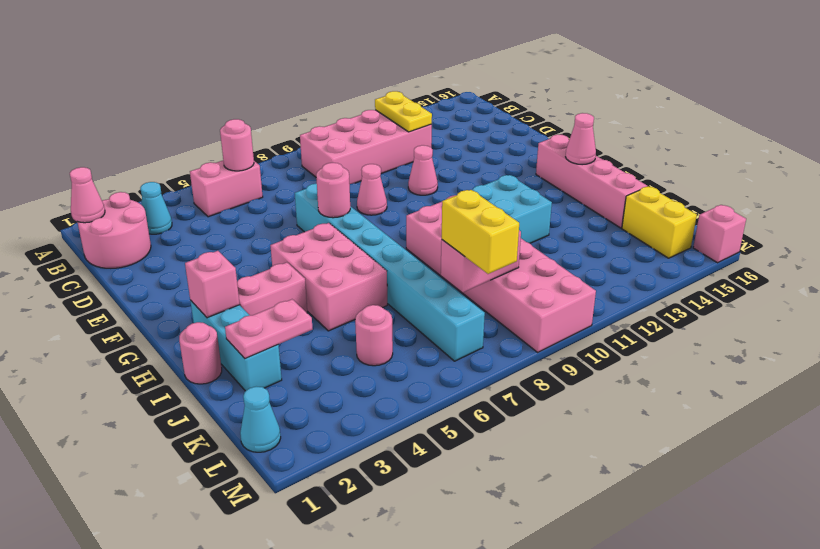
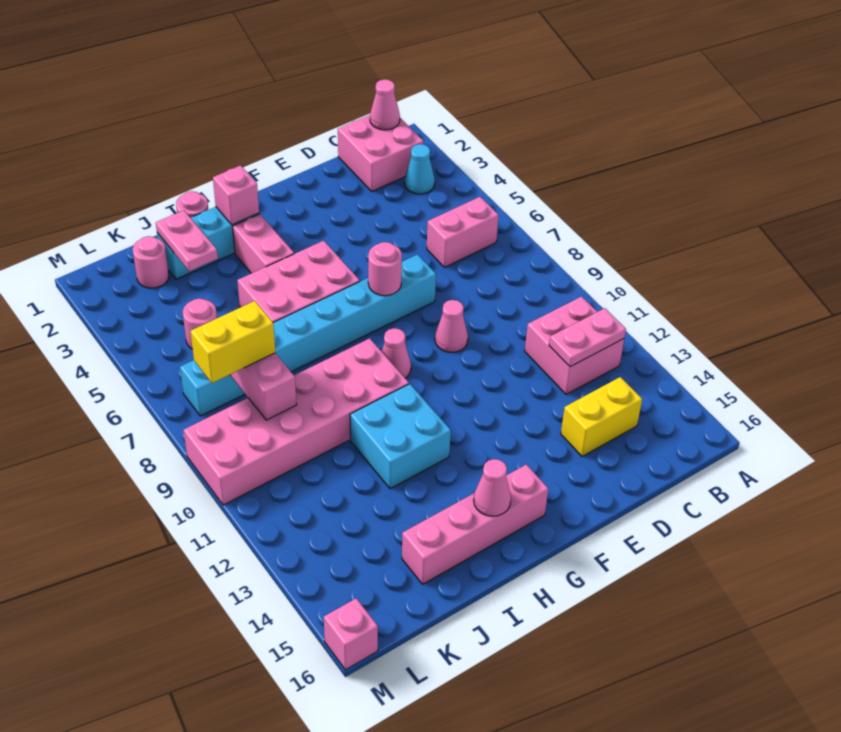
pink round brick B1:C2 level 1 -> pink brick B1:C2 level 1
pink brick B5:B6 level 1 -> pink brick B6:C6 level 1
pink round brick B6 level 2 -> pink round brick K2 level 1
pink brick B9:C12 level 1 -> pink brick B11:C12 level 1
yellow plate B12:C12 level 2 -> pink plate B12:C12 level 2
pink cone E11 level 1 -> pink cone G9 level 1
yellow brick K15:L15 level 1 -> yellow brick C14:D14 level 1
cyan cone L1 level 1 -> none

